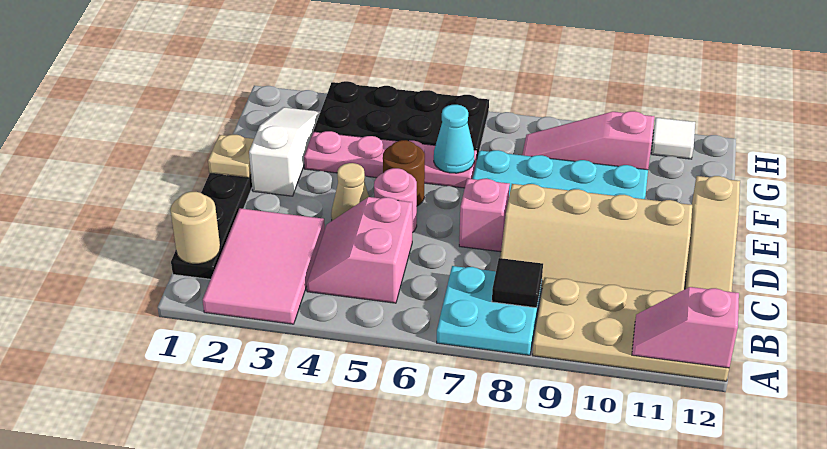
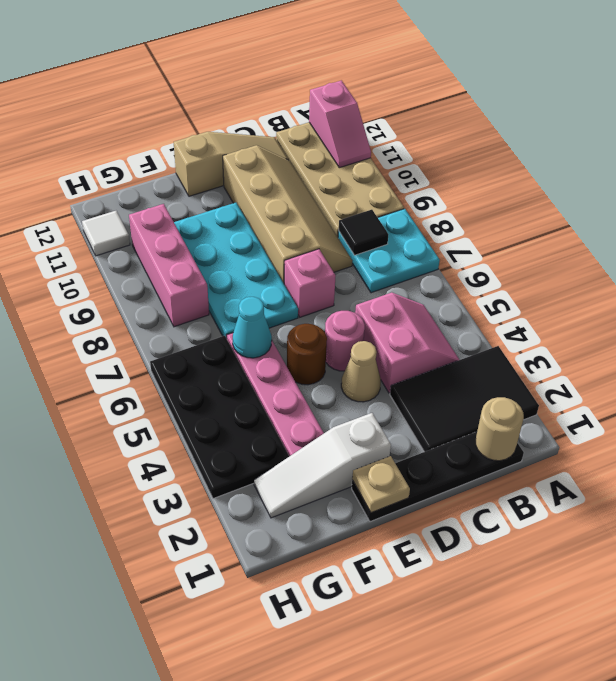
pink tile A2:C3 level 1 -> black tile A2:C3 level 1
pink slope B4:C5 level 1 top 5 -> pink slope B4:C5 level 1 top C
pink slope G8:G10 level 1 top 10 -> pink brick G8:G10 level 1

